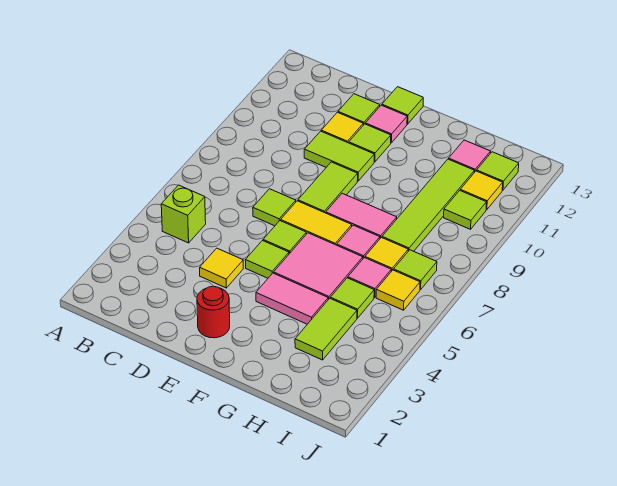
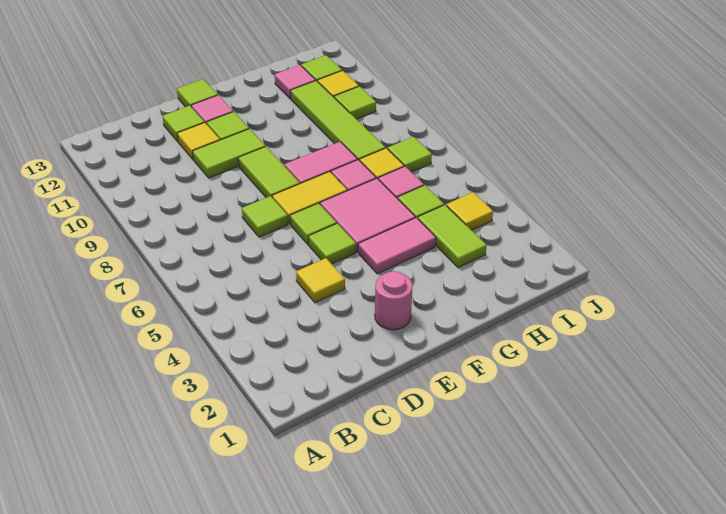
lime brick B5 level 1 -> none
red round brick E2 level 1 -> pink round brick E2 level 1
yellow tile I6 level 1 -> yellow tile I4 level 1

